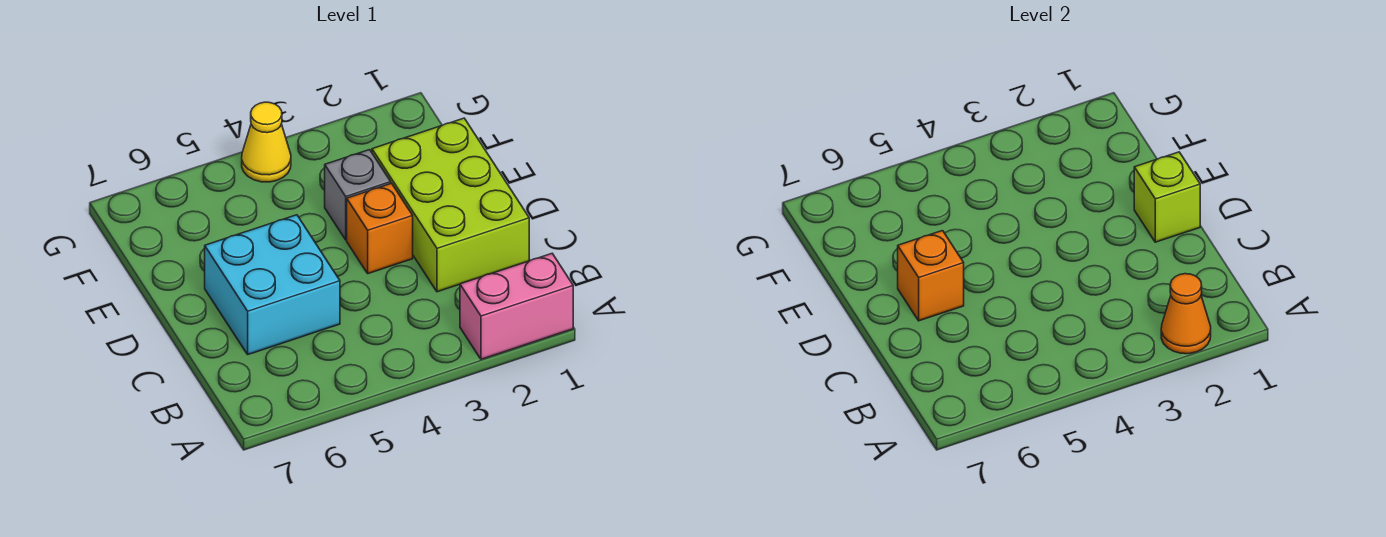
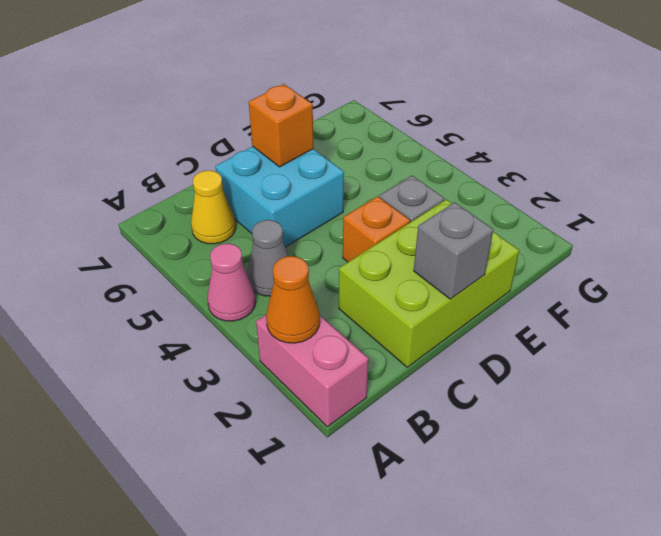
none -> pink cone A4 level 1
none -> grey cone B4 level 1
lime brick D1 level 2 -> grey brick D1 level 2
yellow cone G4 level 1 -> yellow cone B6 level 1

